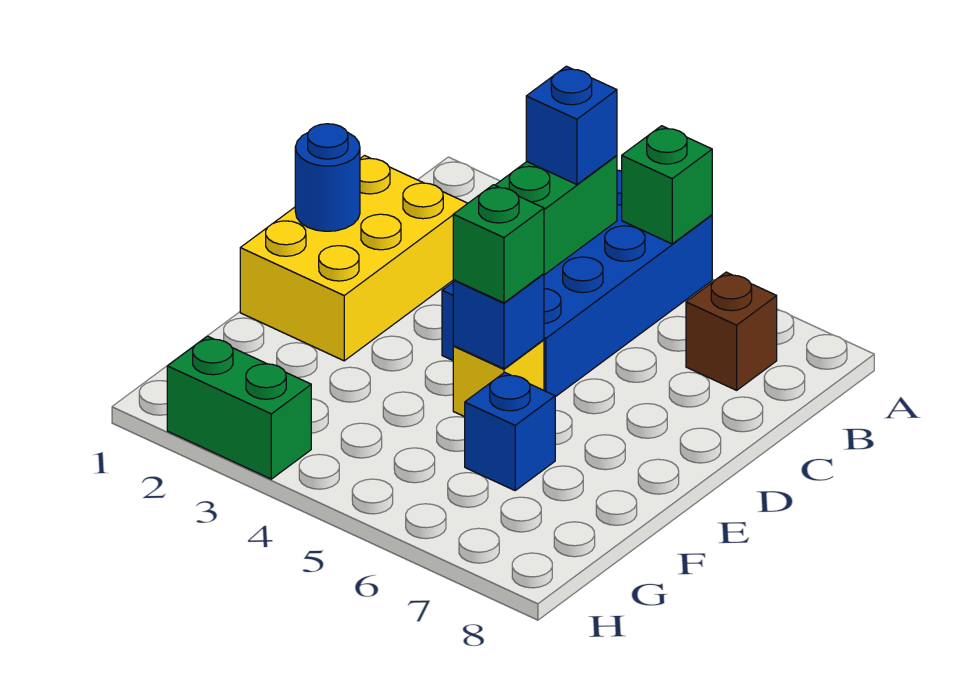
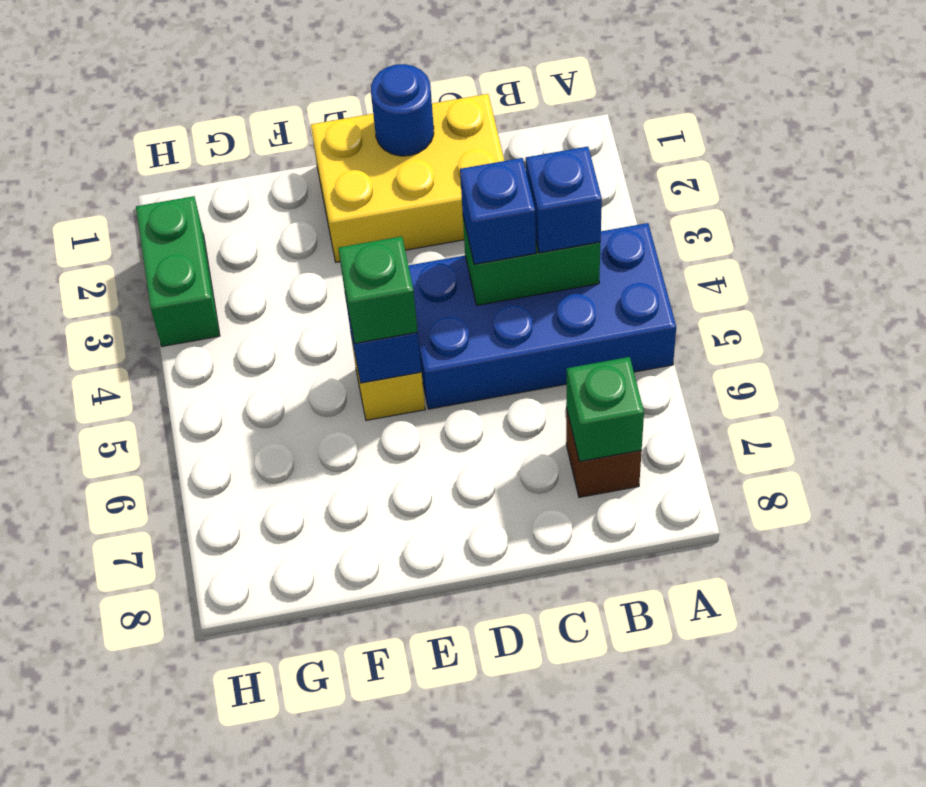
green brick A5 level 2 -> green brick B7 level 2
blue brick F6 level 1 -> blue brick C4 level 3

